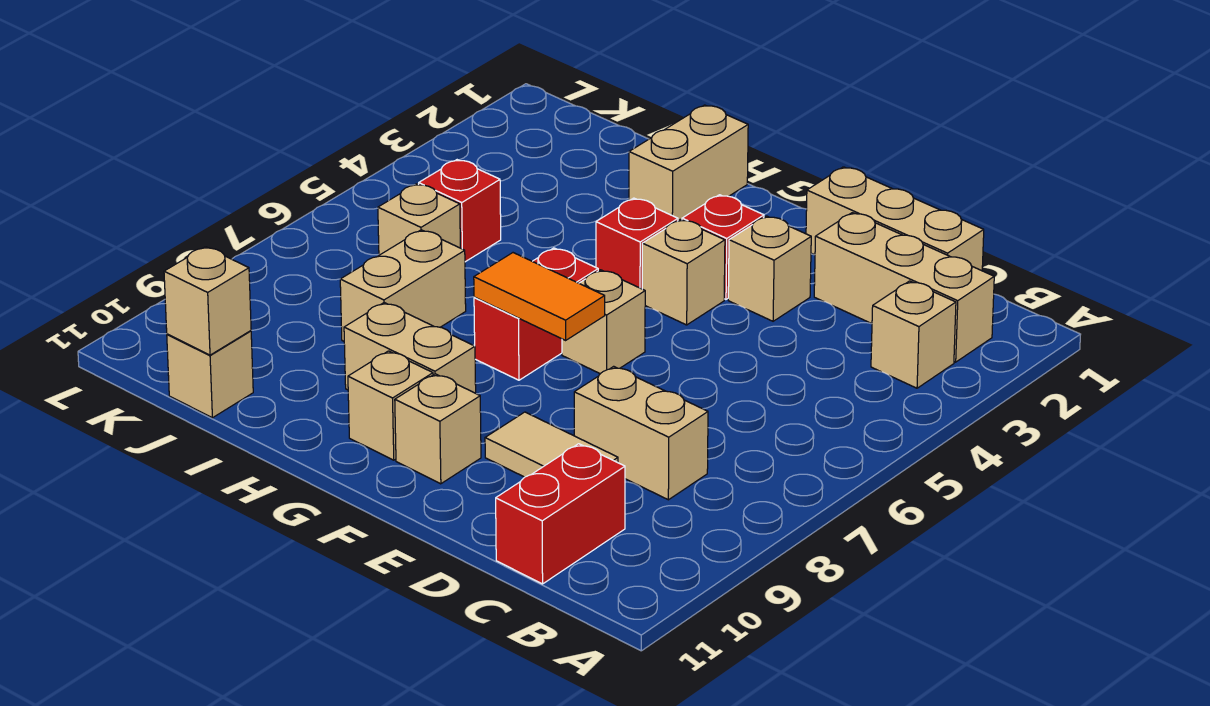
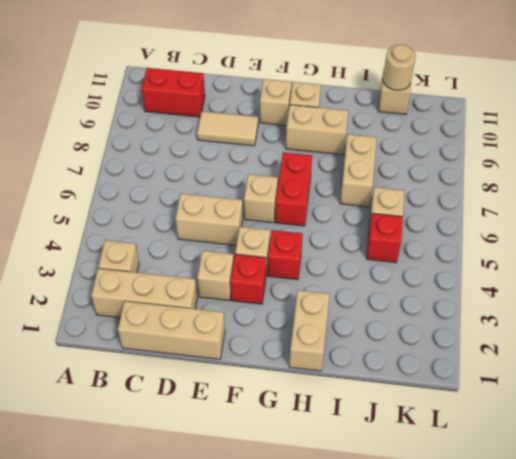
tan brick C8:D8 level 1 -> tan brick D5:E5 level 1
red brick C10:C11 level 1 -> red brick B10:C10 level 1
orange tile F7:G7 level 2 -> none
tan brick J11 level 2 -> tan round brick J11 level 2

